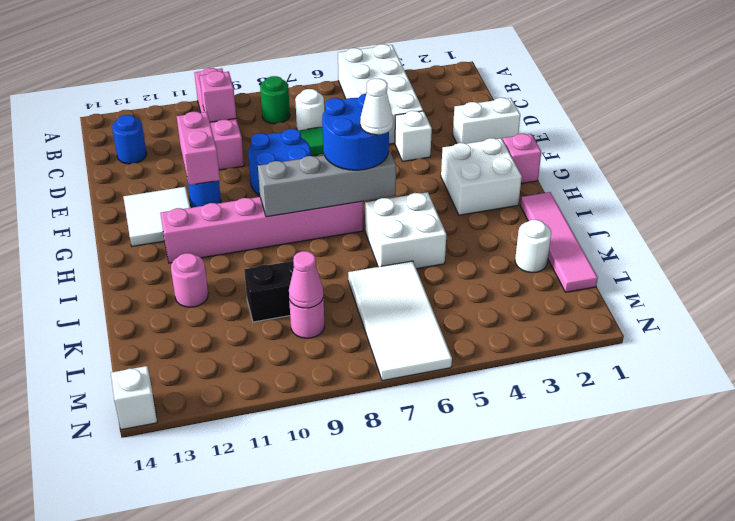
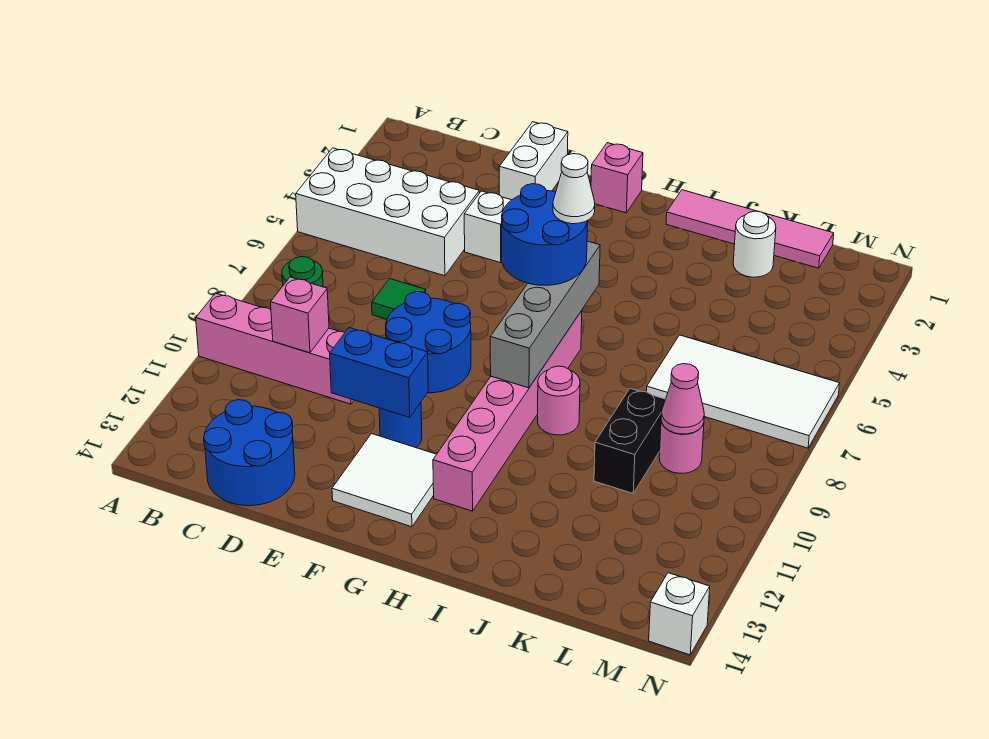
white round brick C7 level 1 -> none
blue round brick C13 level 1 -> blue round brick C13:D14 level 1
pink brick E11:F11 level 2 -> blue brick E11:F11 level 2
white brick G2:H3 level 1 -> none
white brick I5:J6 level 1 -> none
pink round brick J12 level 1 -> pink round brick I9 level 1

